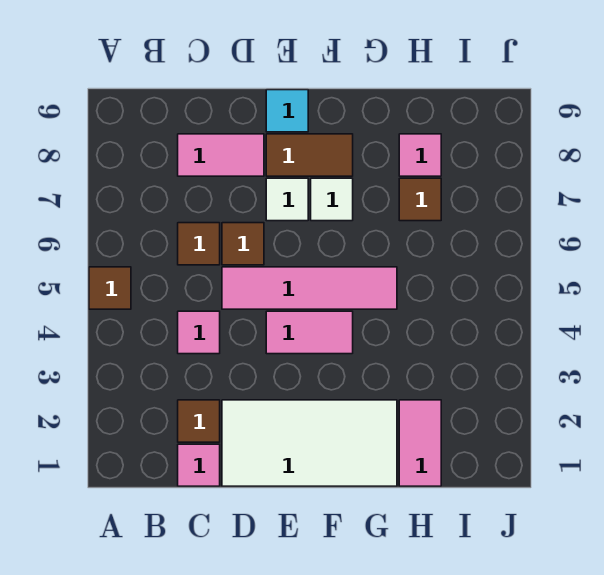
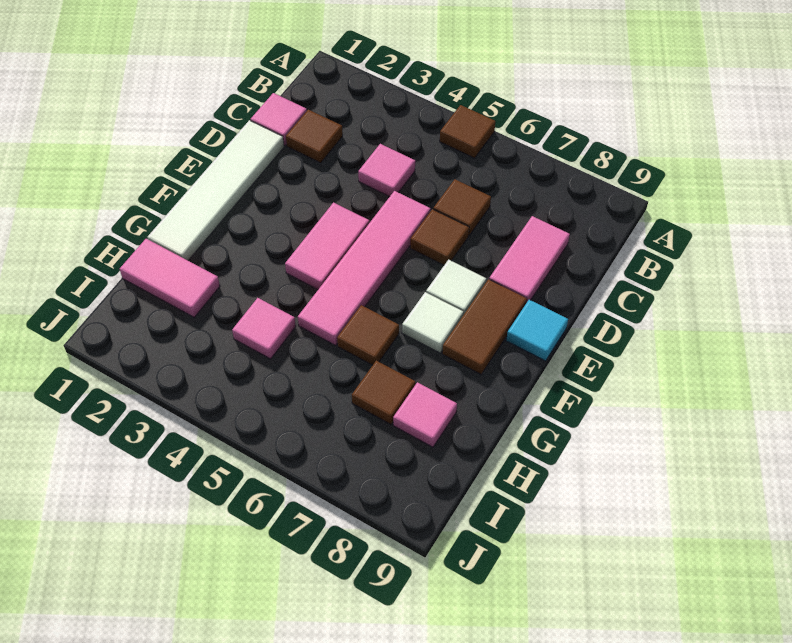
white tile D1:G2 level 1 -> white tile D1:G1 level 1
none -> brown tile G6 level 1
none -> pink tile H4 level 1

